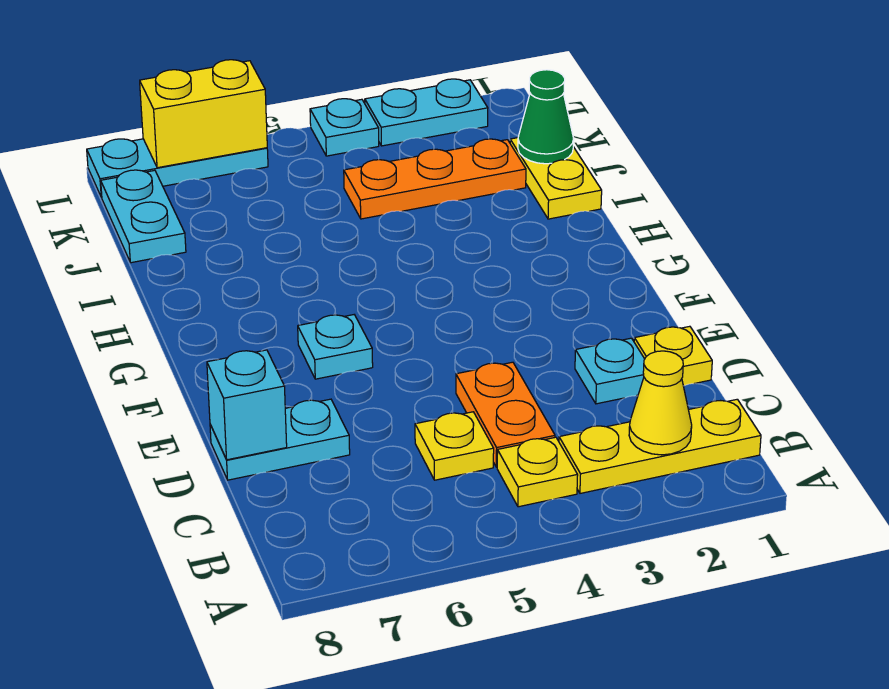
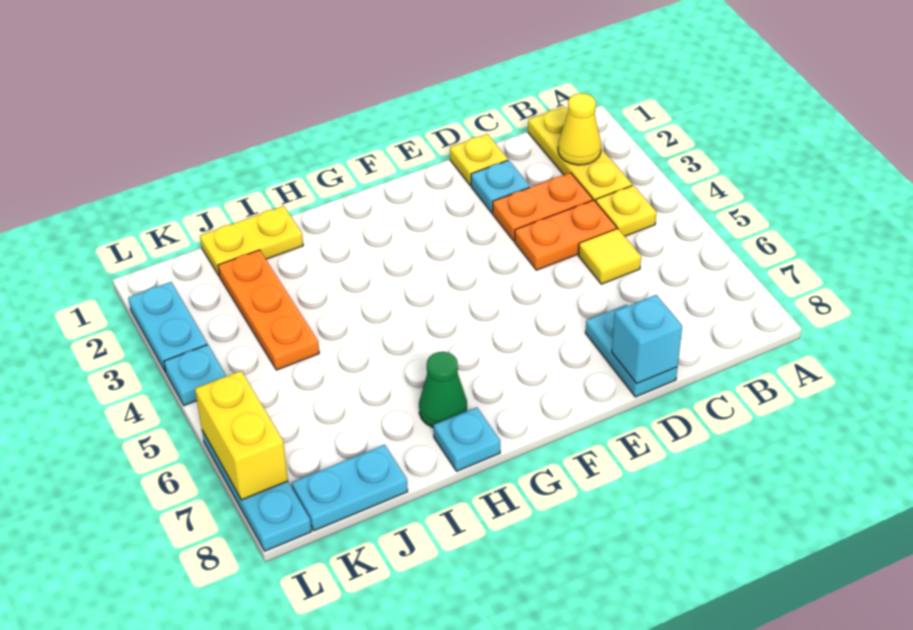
none -> orange plate C3:D3 level 1
yellow plate C5 level 1 -> yellow tile C5 level 1
cyan plate F6 level 1 -> cyan plate H8 level 1
green cone J1 level 2 -> green cone H7 level 1

